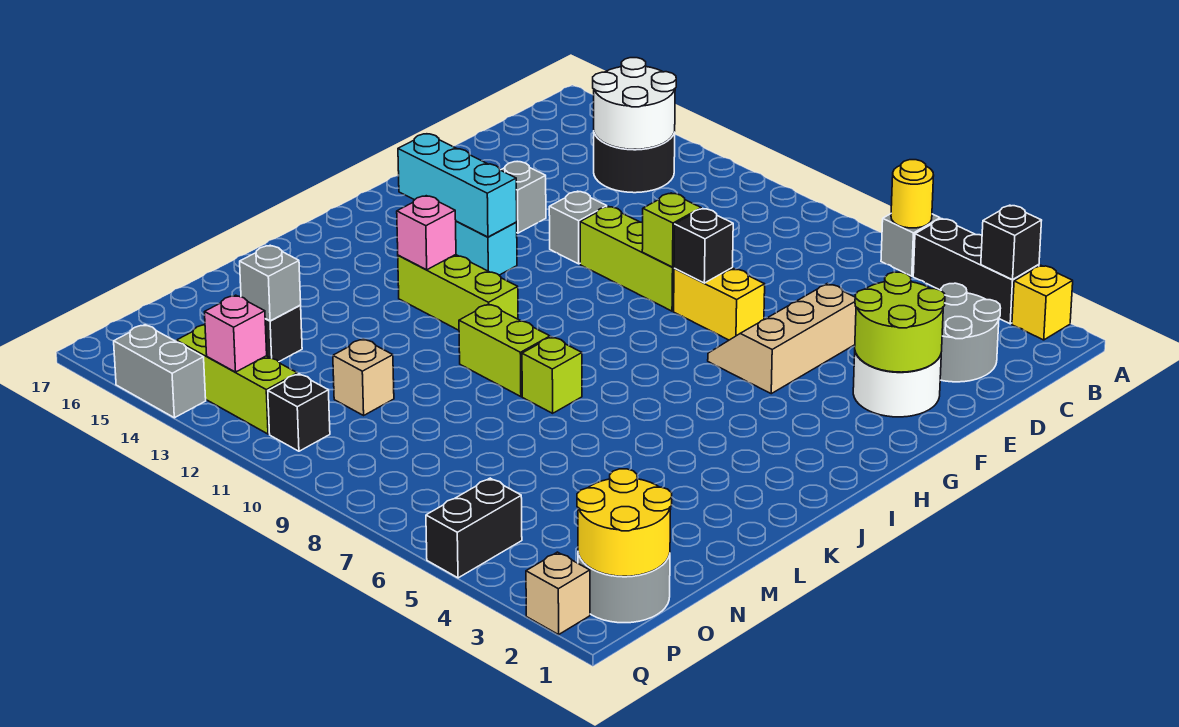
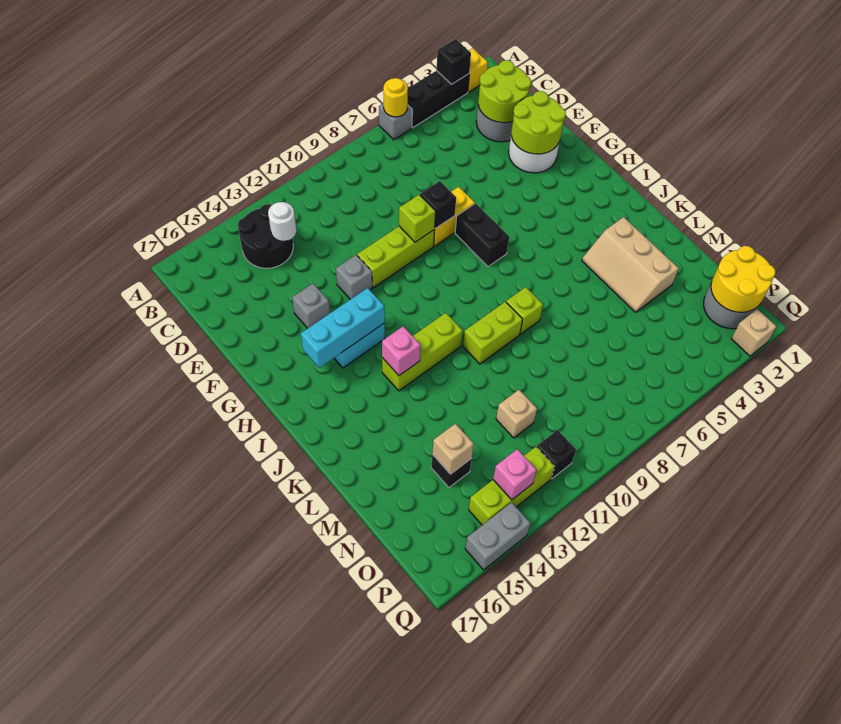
white round brick B13:C14 level 2 -> white round brick C13 level 2
none -> lime round brick C2:D3 level 2
tan slope E5:G6 level 1 top 5 -> tan slope K3:M4 level 1 top 3
grey brick N14 level 2 -> tan brick N14 level 2
black brick P5:Q5 level 1 -> black brick G7:H7 level 1

